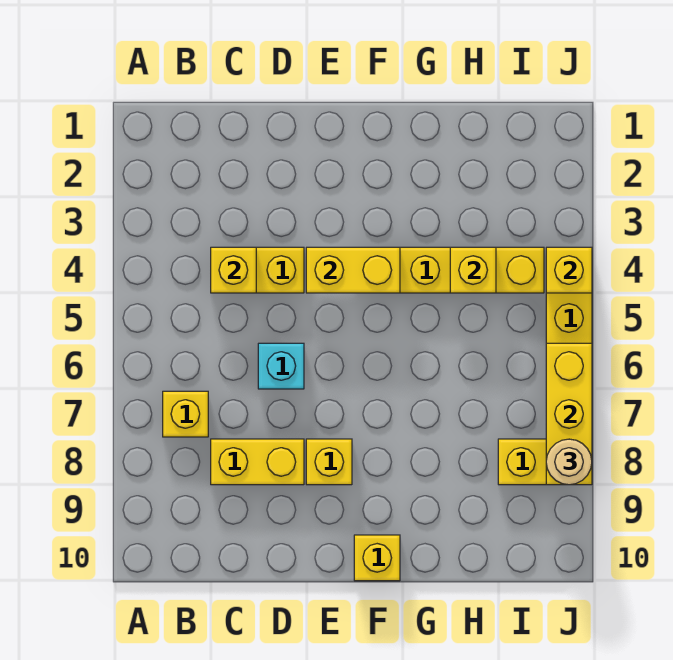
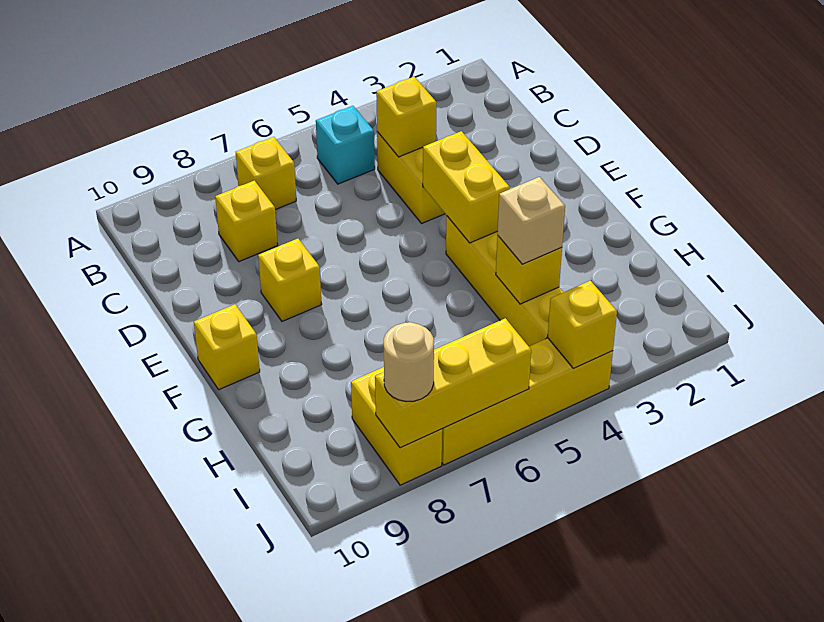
yellow brick C8:D8 level 1 -> yellow brick C8 level 1
cyan brick D6 level 1 -> cyan brick B5 level 1
none -> tan brick H4 level 3

